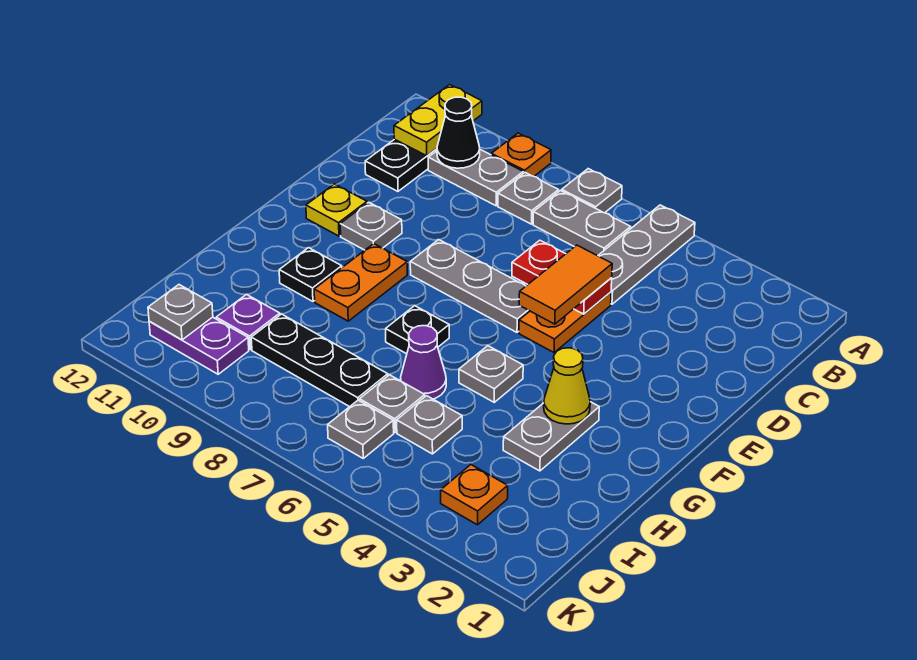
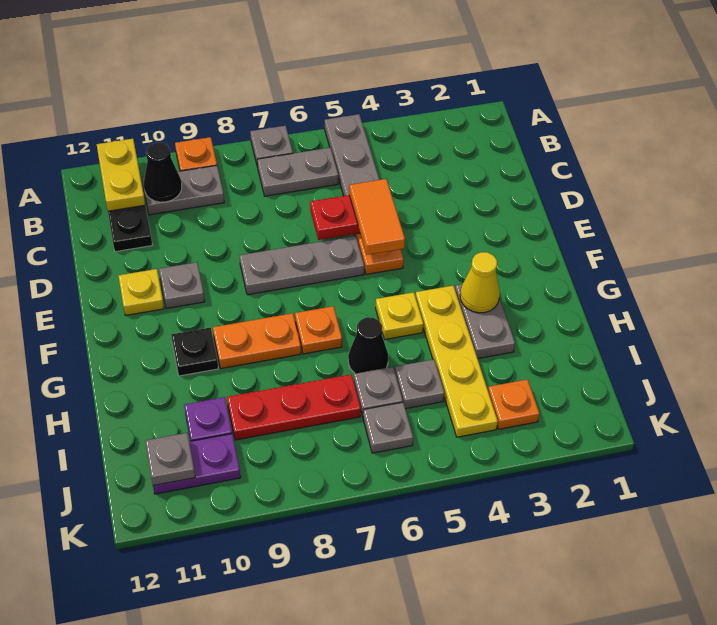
grey plate B8 level 1 -> none
orange plate F9:G9 level 1 -> orange plate G8:G9 level 1
none -> yellow plate G4:J4 level 1
grey plate G5 level 1 -> yellow plate G5 level 1
black plate G7 level 1 -> orange plate G7 level 1
purple cone H6 level 1 -> black cone H6 level 1
black plate I7:I9 level 1 -> red plate I7:I9 level 1

